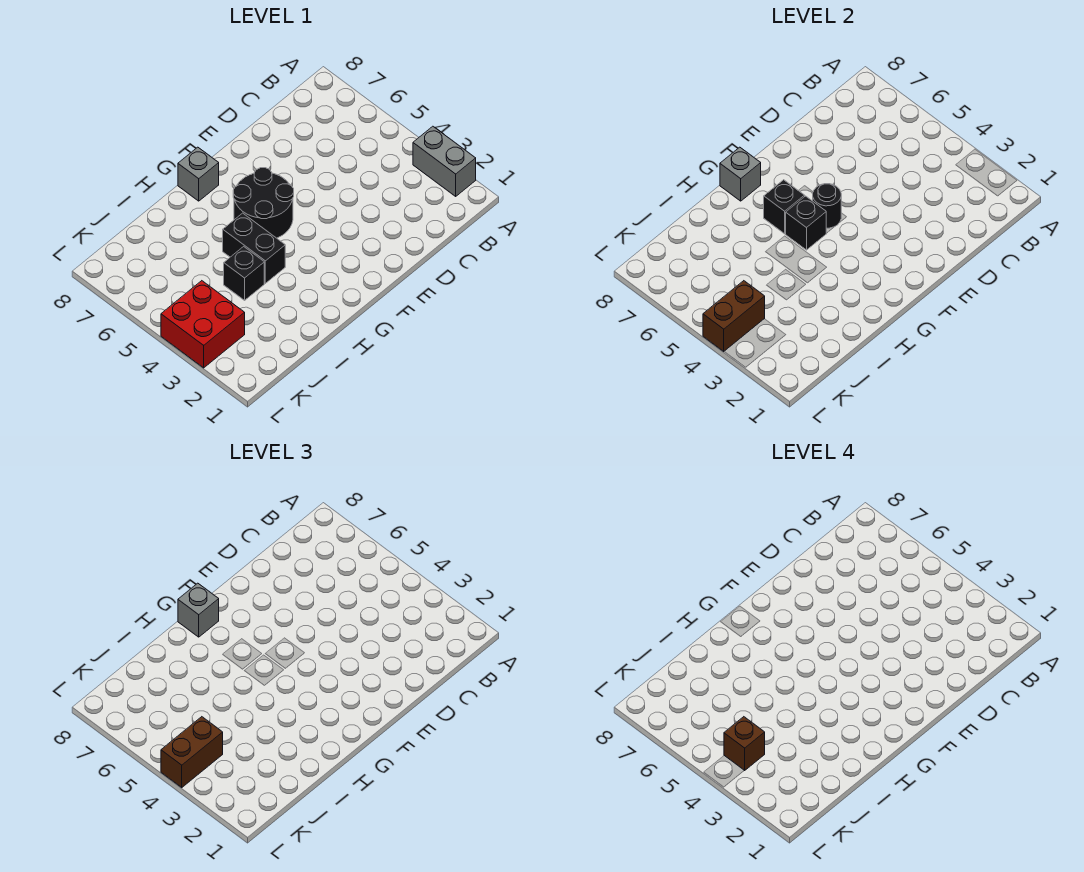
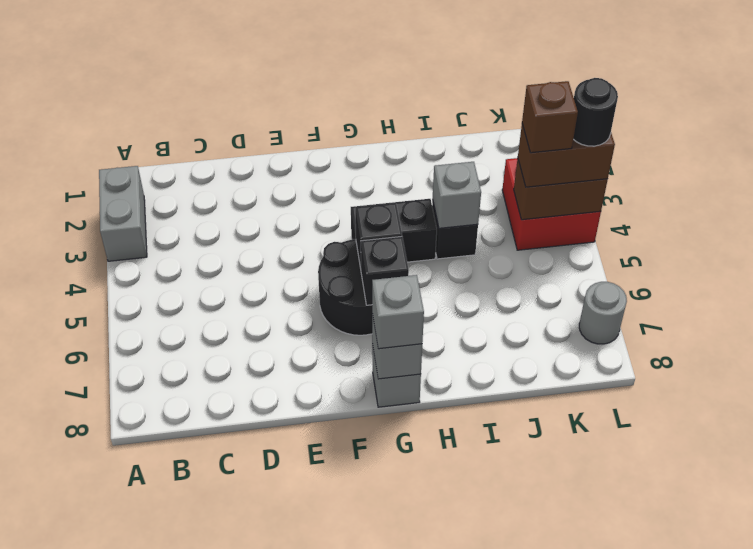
black round brick F5 level 2 -> black round brick L4 level 4
black brick H4:H5 level 1 -> black brick G4:H4 level 1
none -> grey brick I4 level 2
none -> grey round brick L7 level 1

